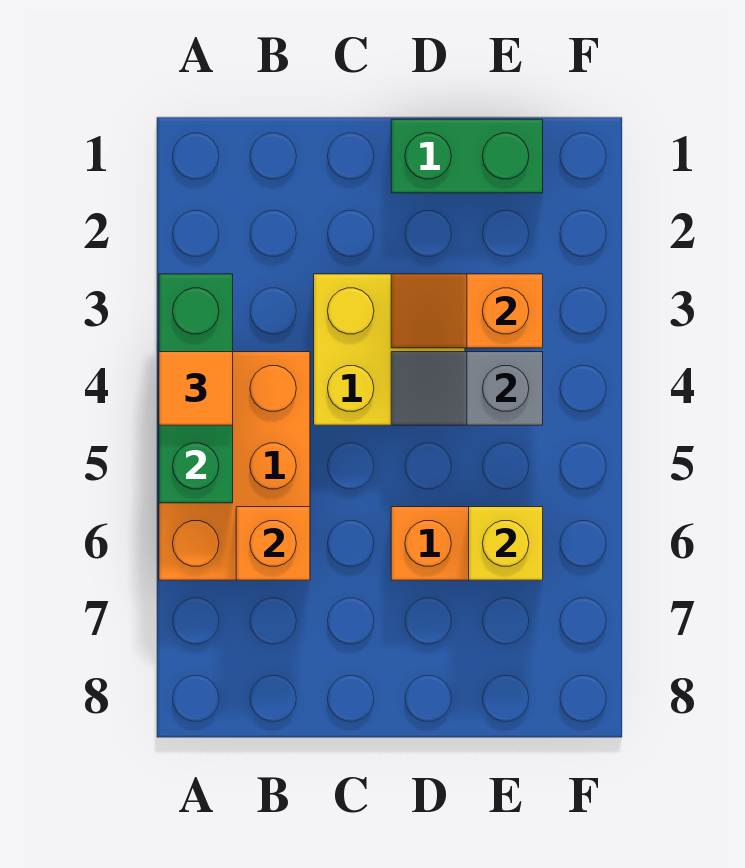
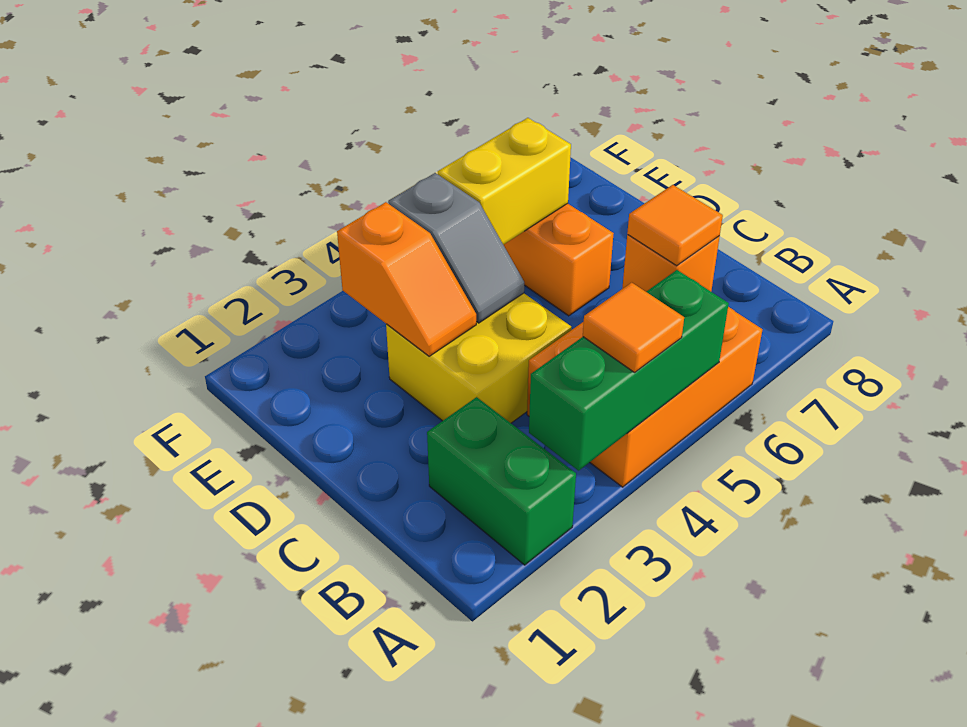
none -> orange tile B6 level 3
green brick D1:E1 level 1 -> green brick A2:B2 level 1
yellow brick E6 level 2 -> yellow brick E5:E6 level 2

